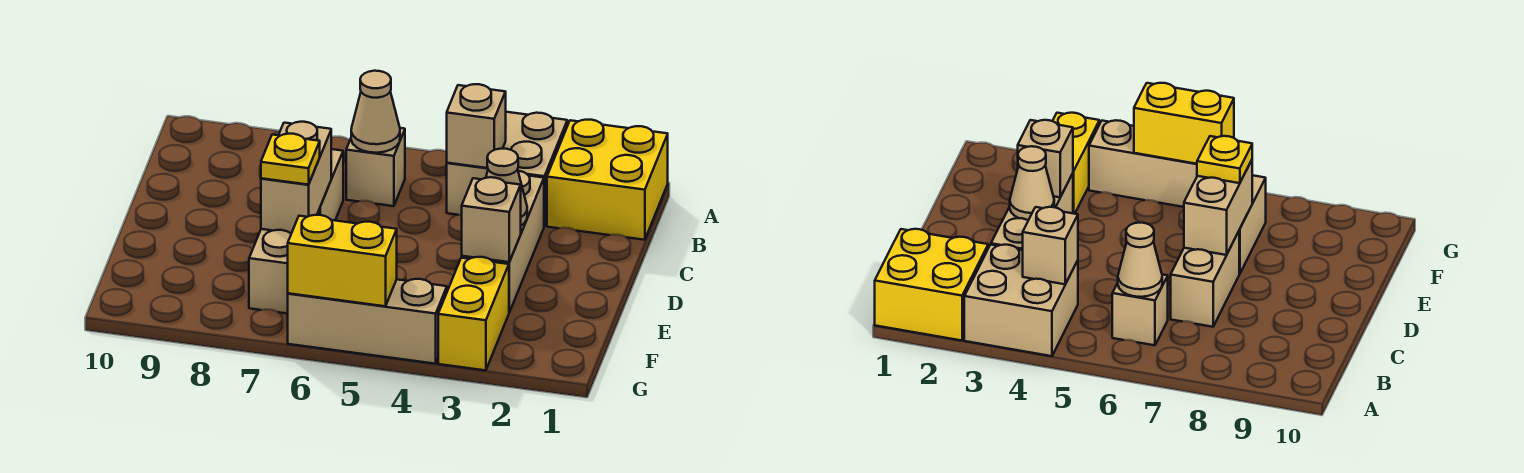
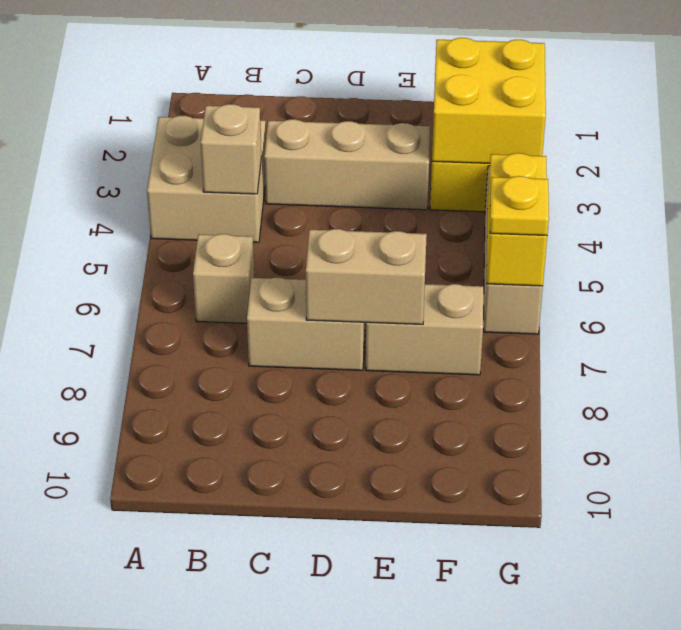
yellow brick A1:B2 level 1 -> yellow brick F2:G3 level 2
tan cone B6 level 2 -> none
tan cone D3 level 2 -> none
tan brick E3 level 2 -> none
yellow plate E7 level 3 -> yellow plate G6 level 3

